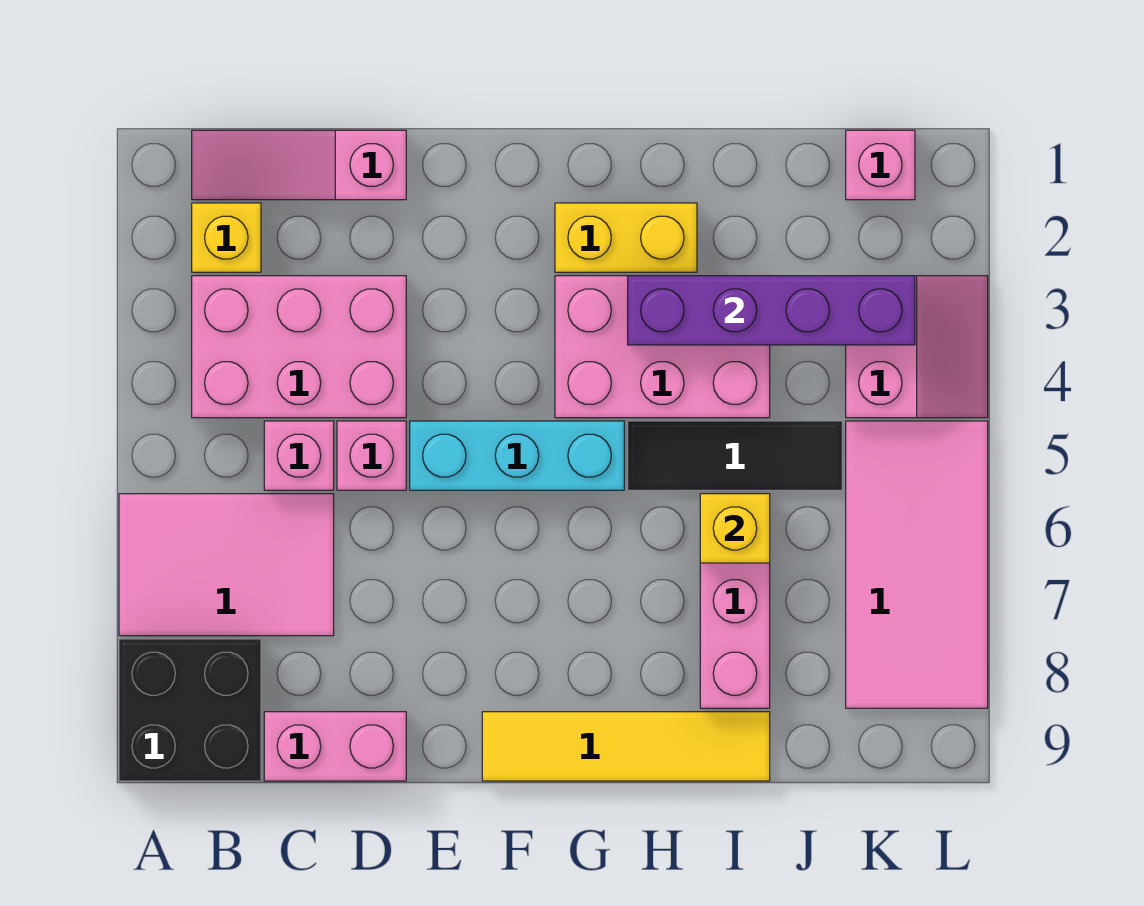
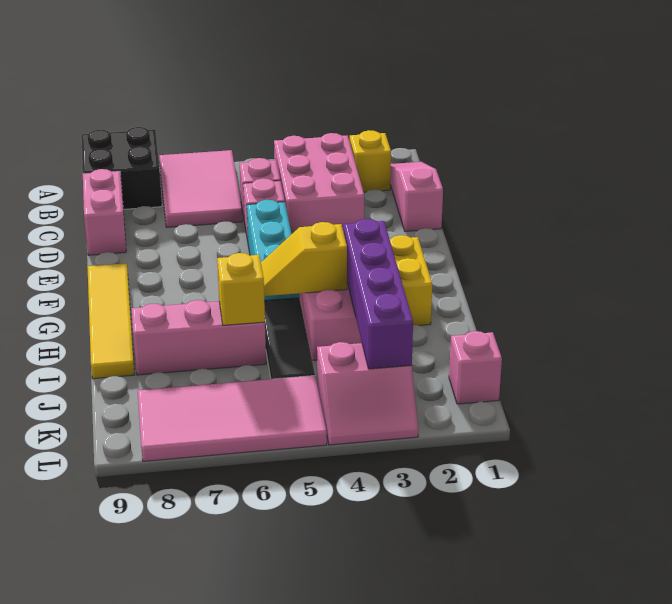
none -> yellow slope H4:H5 level 2 top 4

